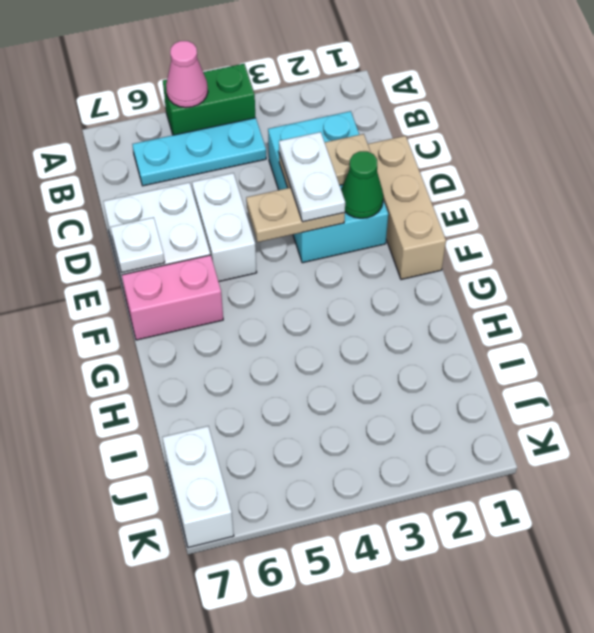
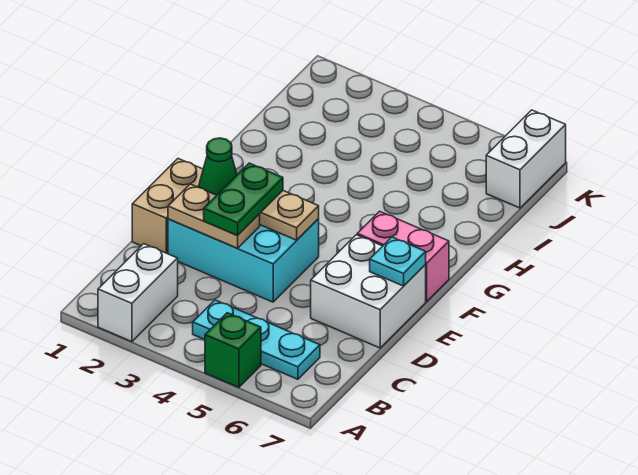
green brick A4:A5 level 1 -> green brick A5 level 1
pink cone A5 level 2 -> none
cyan brick C2:E3 level 1 -> cyan brick D2:E4 level 1
tan brick D1:F1 level 1 -> tan brick D1:E1 level 1
white plate D3:E3 level 3 -> green plate D3:E3 level 3
white brick D5:E5 level 1 -> white brick A2:B2 level 1
white plate E7 level 2 -> cyan plate E7 level 2

